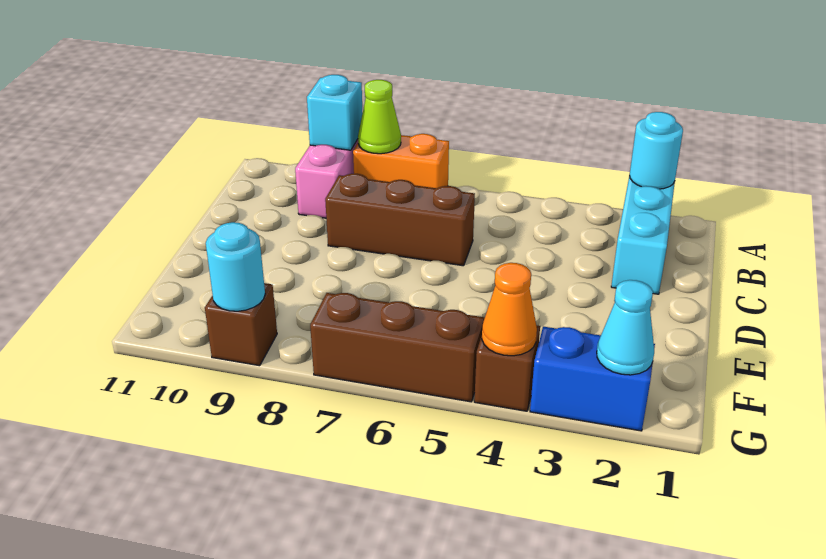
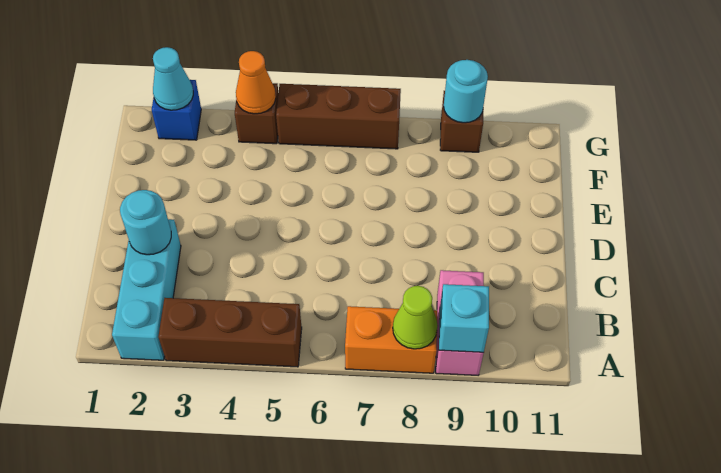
cyan round brick A2 level 2 -> cyan round brick C2 level 2
brown brick C6:C8 level 1 -> brown brick A3:A5 level 1
blue brick G2:G3 level 1 -> blue brick G2 level 1

